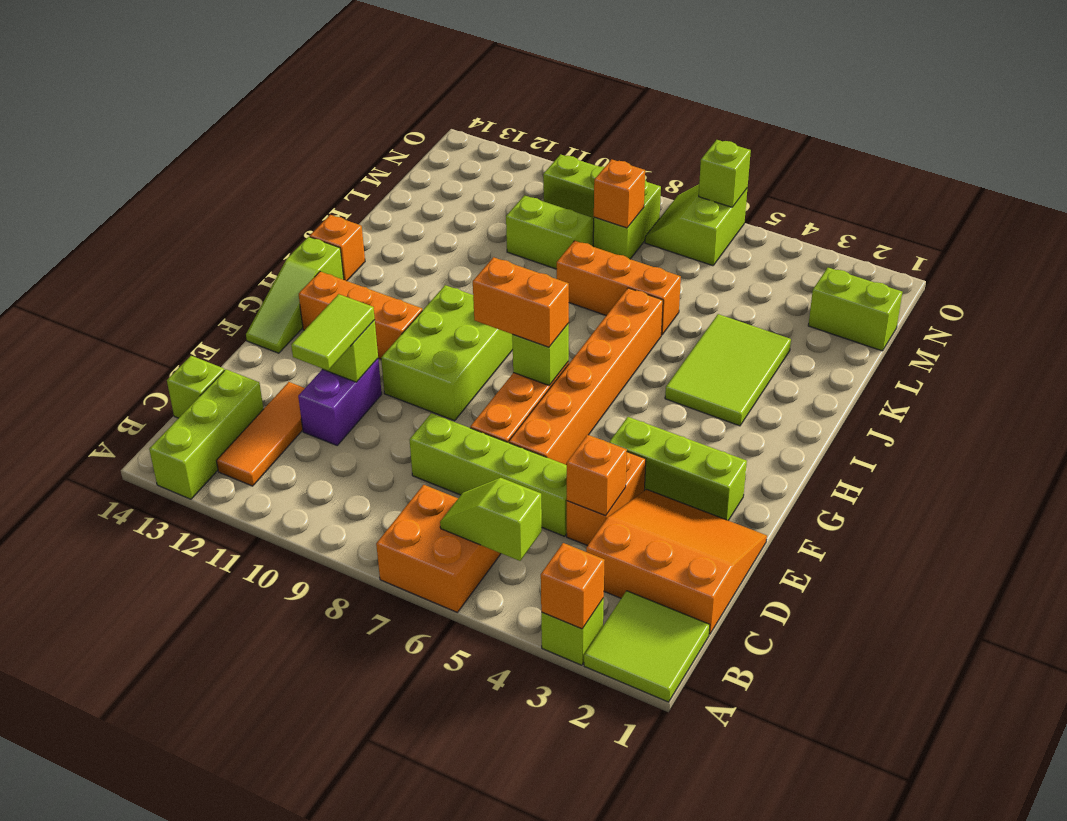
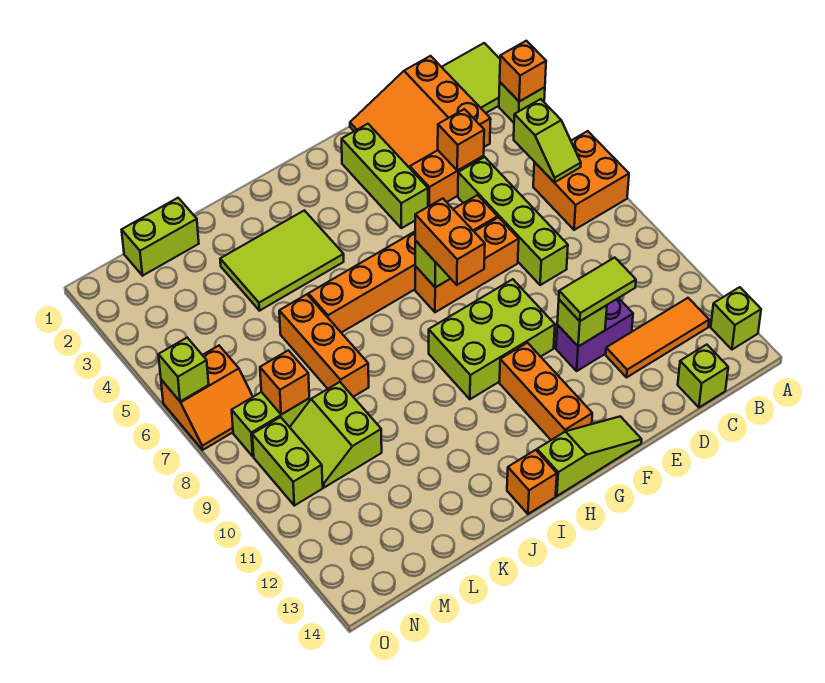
lime brick A13:C13 level 1 -> lime brick A13 level 1
lime brick M1:M2 level 1 -> lime brick L1:M1 level 1
lime slope N6:O7 level 1 top 6 -> orange slope N6:O7 level 1 top 6

